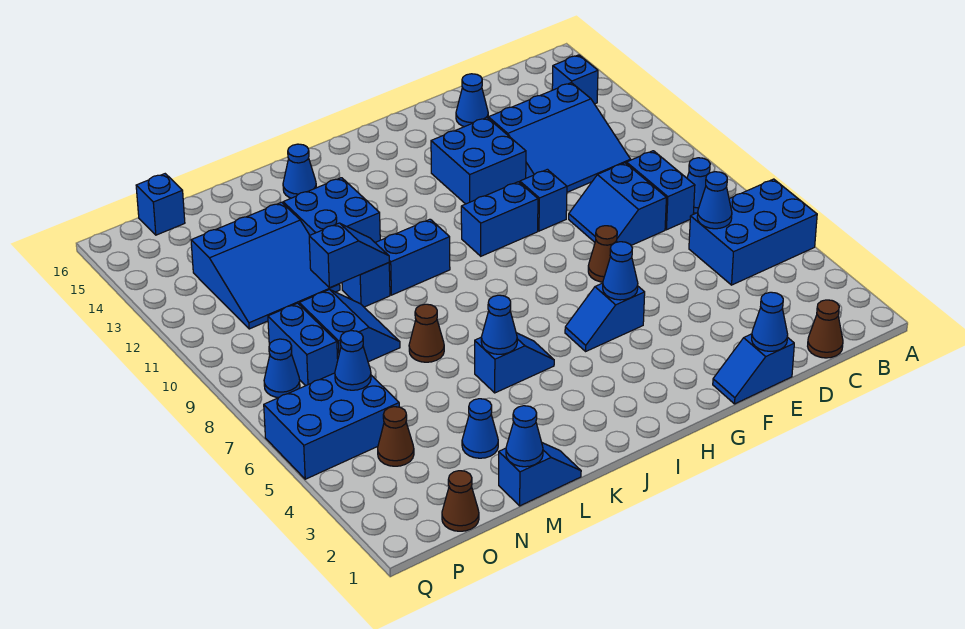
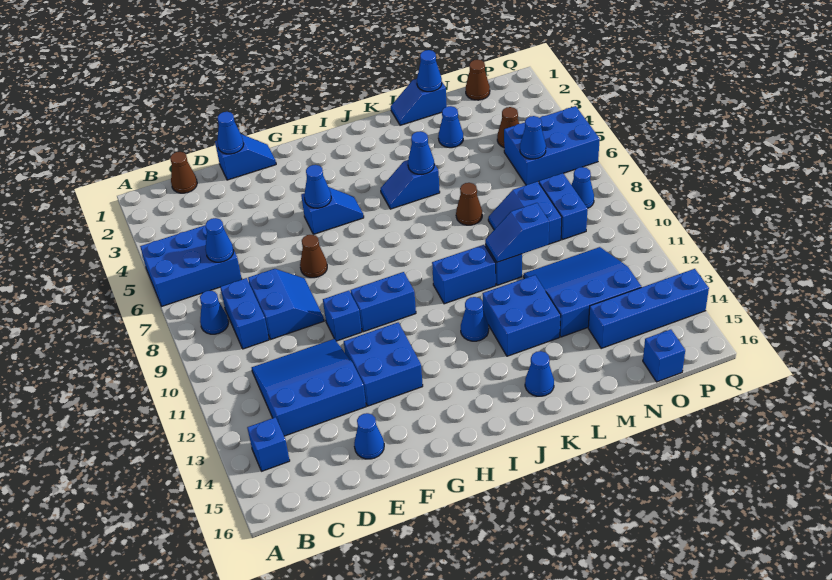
none -> blue cone J12 level 1
none -> blue brick N14:Q14 level 1

